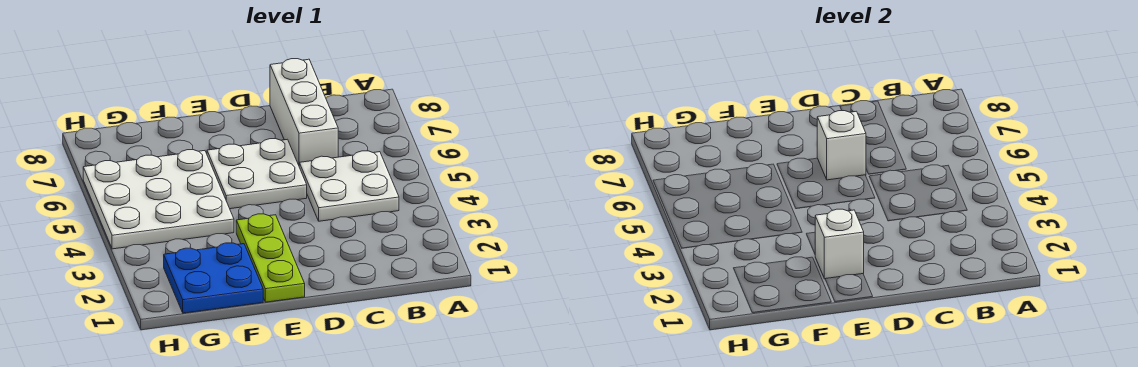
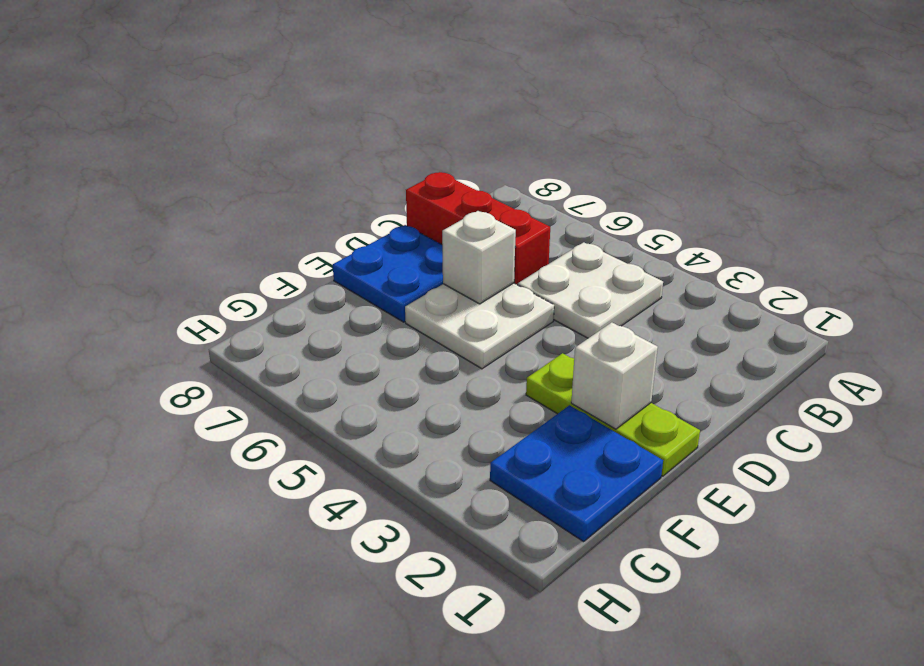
white brick C6:C8 level 1 -> red brick C6:C8 level 1
none -> blue plate D7:E8 level 1
white plate F4:H6 level 1 -> none

